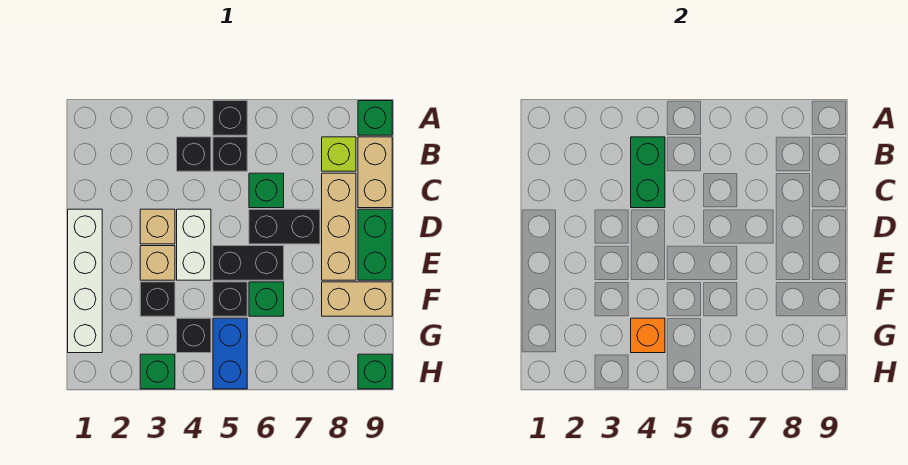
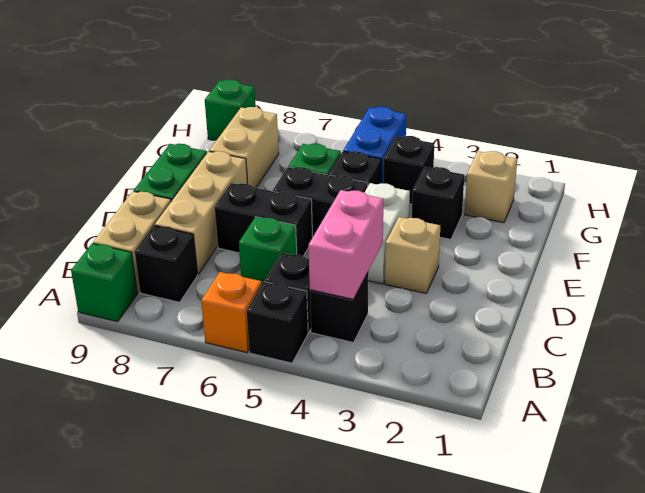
green brick B4:C4 level 2 -> pink brick B4:C4 level 2
lime brick B8 level 1 -> black brick B8 level 1
white brick D1:G1 level 1 -> none
tan brick E3 level 1 -> tan brick G2 level 1
tan brick F8:F9 level 1 -> tan brick F8:G8 level 1
orange brick G4 level 2 -> orange brick A6 level 1
green brick H3 level 1 -> none

